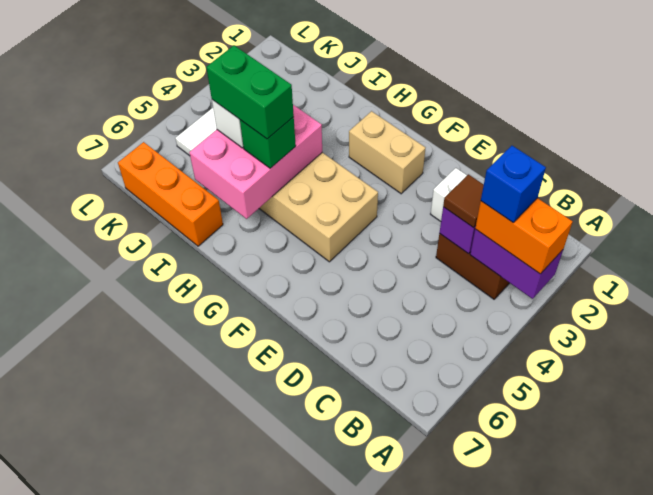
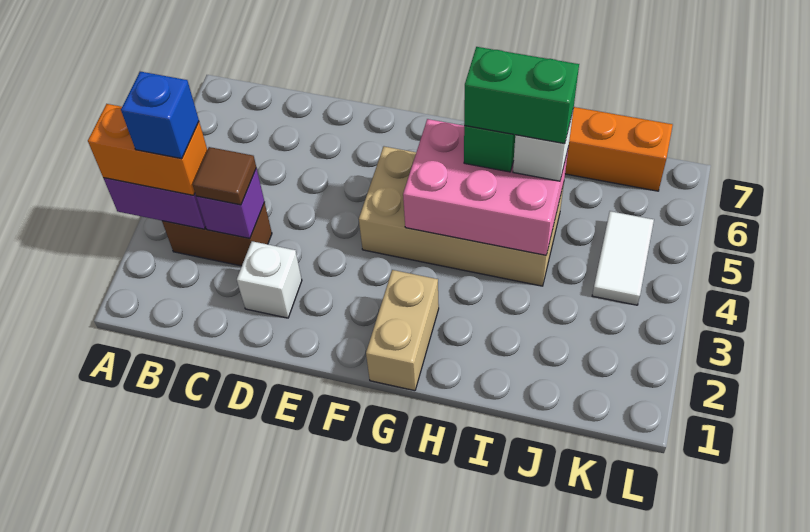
tan brick F2:G2 level 1 -> tan brick G1:G2 level 1
pink brick H4:I6 level 2 -> pink brick G4:I5 level 2

